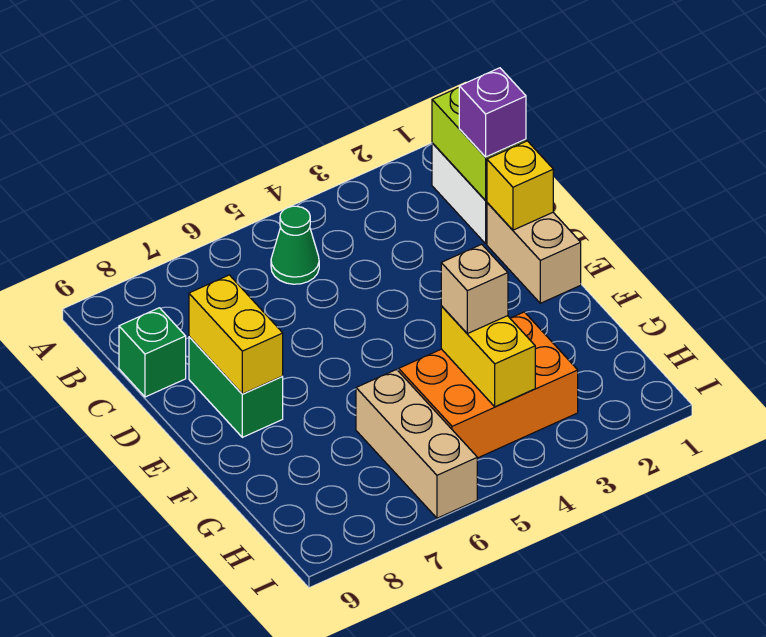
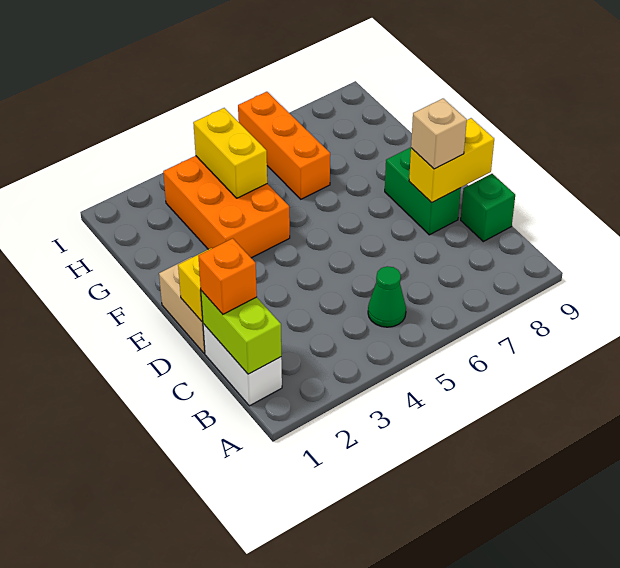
purple brick C1 level 3 -> orange brick C1 level 3
yellow brick D8:E8 level 2 -> yellow brick D8:D9 level 2
orange brick G3:H5 level 1 -> orange brick F3:H4 level 1
tan brick G4 level 3 -> tan brick D8 level 3
tan brick G6:I6 level 1 -> orange brick G6:I6 level 1

